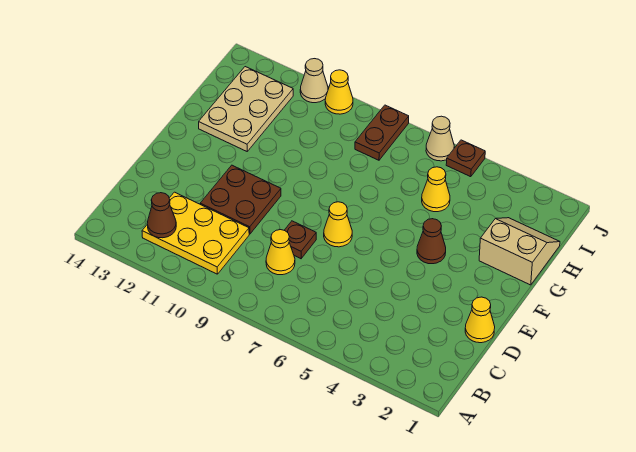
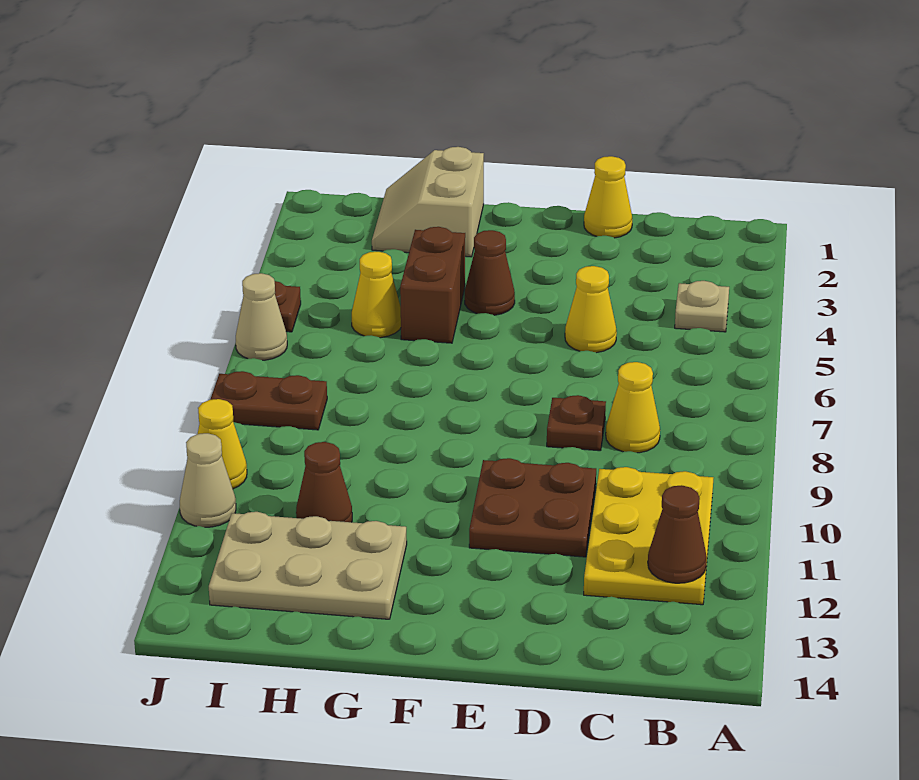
none -> tan plate B4 level 1
yellow cone E7 level 1 -> yellow cone D5 level 1
none -> brown brick G4:G5 level 1
none -> brown cone H11 level 1

